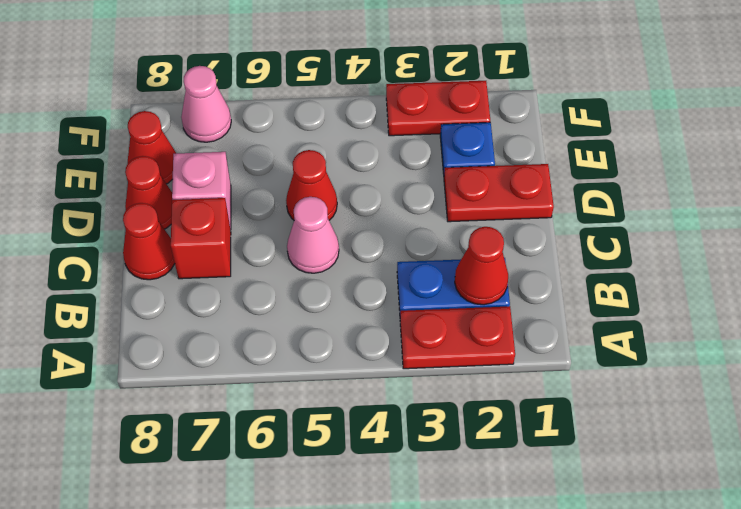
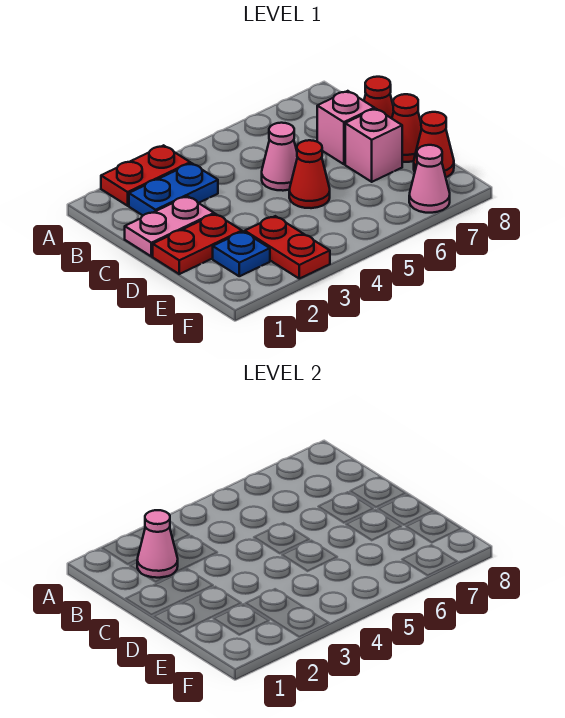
red cone B2 level 2 -> pink cone B2 level 2
none -> pink plate C1:C2 level 1
red brick C7 level 1 -> pink brick C7 level 1
red plate F2:F3 level 1 -> red plate E3:F3 level 1

